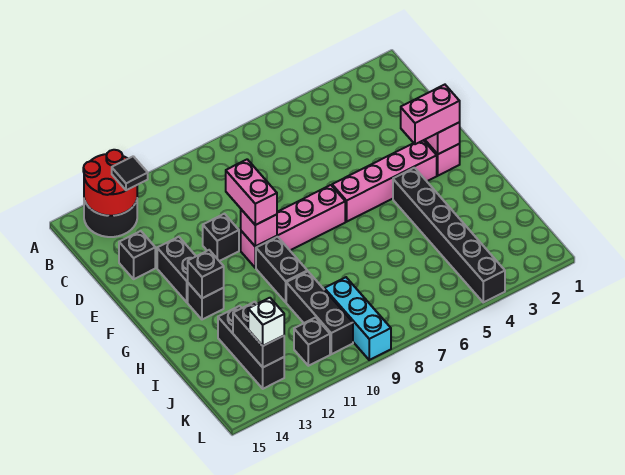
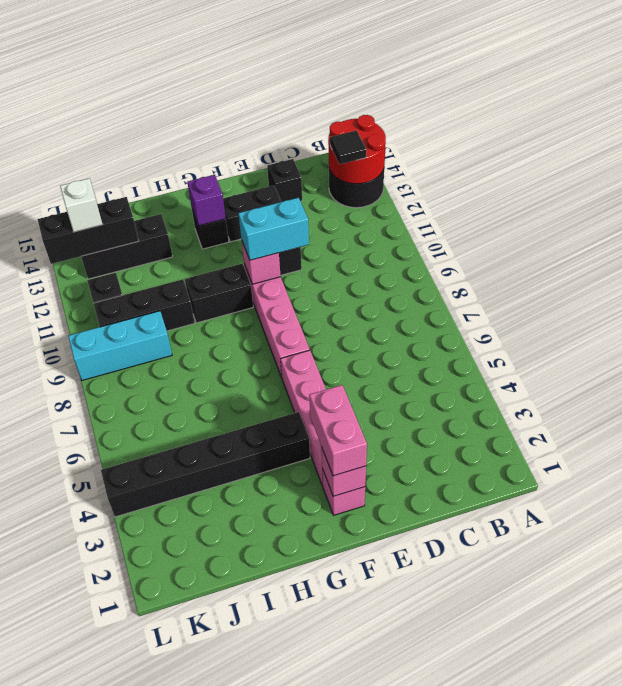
pink brick E10:F10 level 3 -> cyan brick E10:F10 level 3
black brick G13 level 2 -> purple brick G13 level 2
black brick J13:K13 level 2 -> black brick J13:L13 level 2

